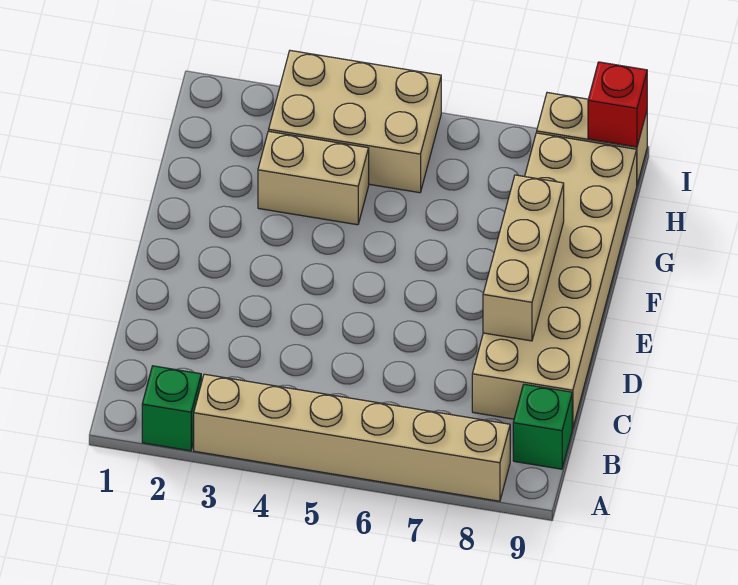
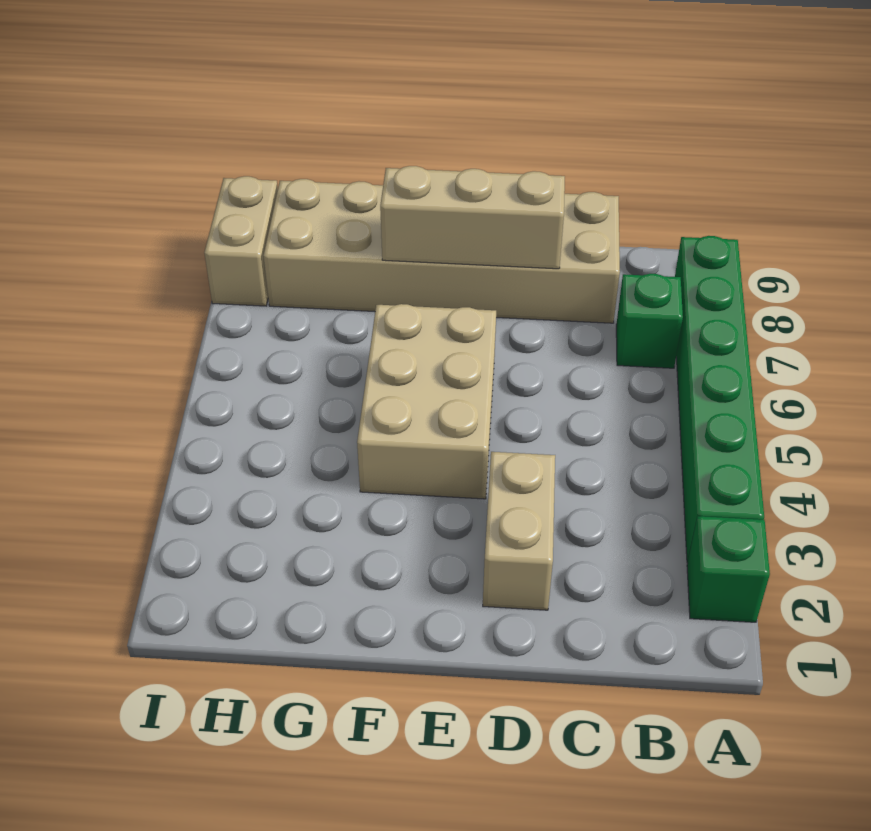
tan brick A3:A8 level 1 -> green brick A3:A8 level 1
green brick B9 level 1 -> green brick B7 level 1
tan brick G3:G4 level 1 -> tan brick D2:D3 level 1
tan brick H3:I5 level 1 -> tan brick E4:F6 level 1
red brick I9 level 2 -> none

